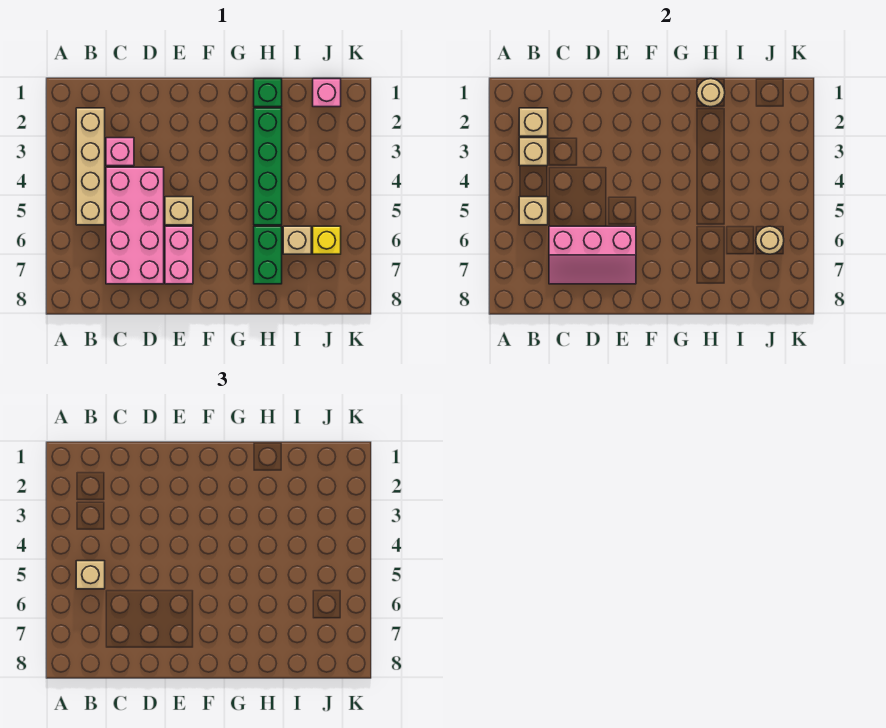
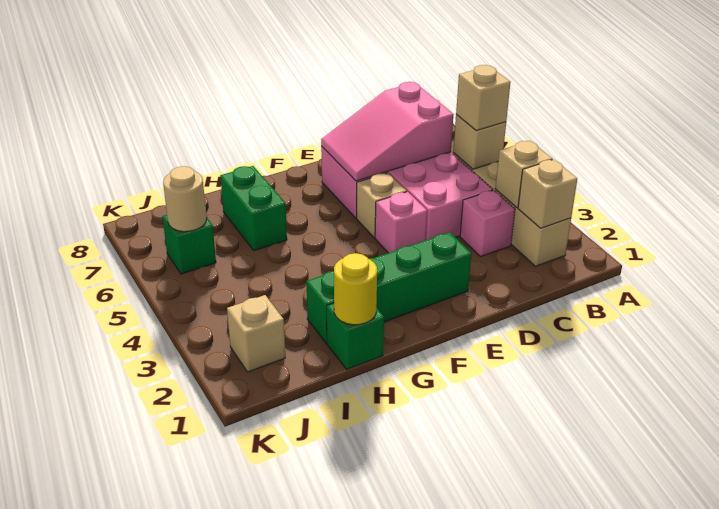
pink slope C6:E7 level 2 top 6 -> pink slope C6:E7 level 2 top C
tan round brick H1 level 2 -> yellow round brick H1 level 2
green brick H2:H5 level 1 -> green brick E2:H2 level 1
tan brick I6 level 1 -> tan brick J2 level 1
pink brick J1 level 1 -> pink brick E4 level 1
yellow brick J6 level 1 -> green brick J6 level 1

